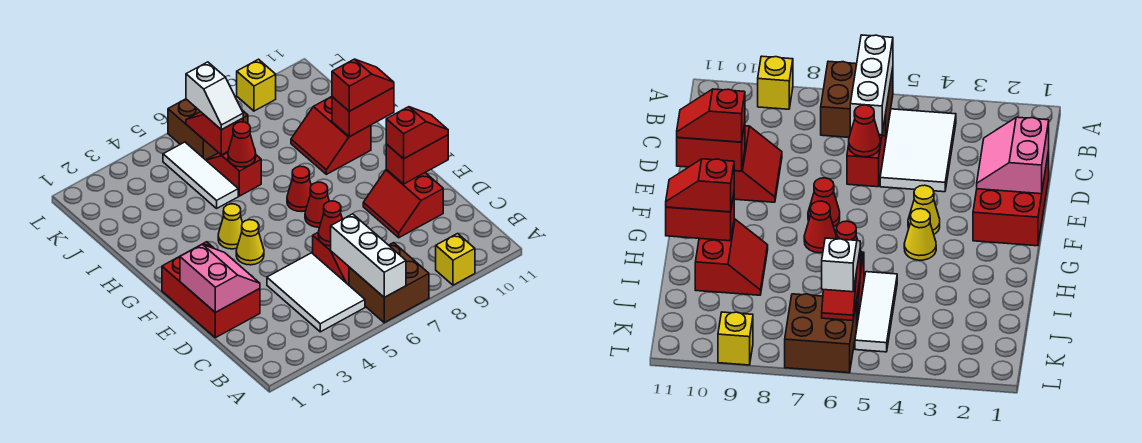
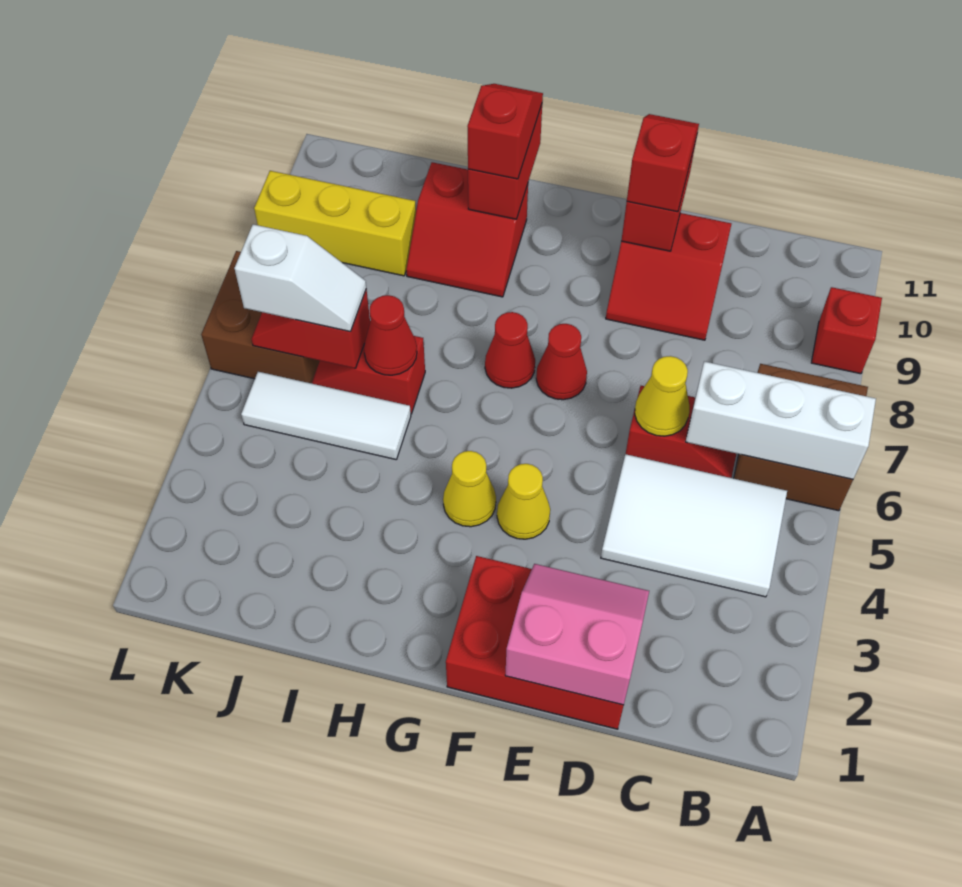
yellow brick A9 level 1 -> red brick A9 level 1
red cone D6 level 2 -> yellow cone D6 level 2
yellow brick L9 level 1 -> yellow brick J9:L9 level 1

